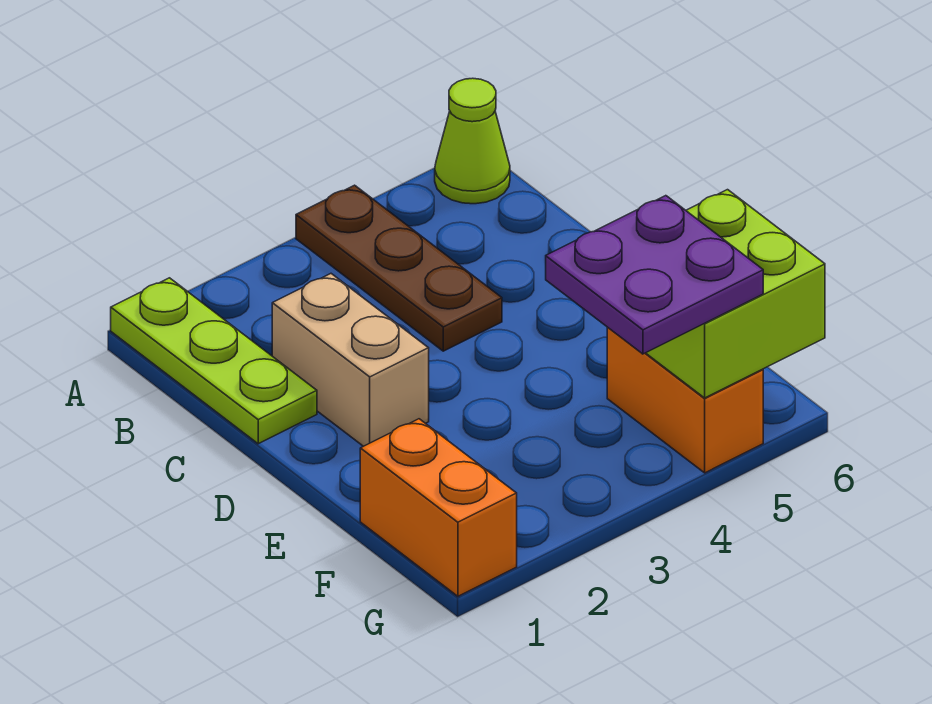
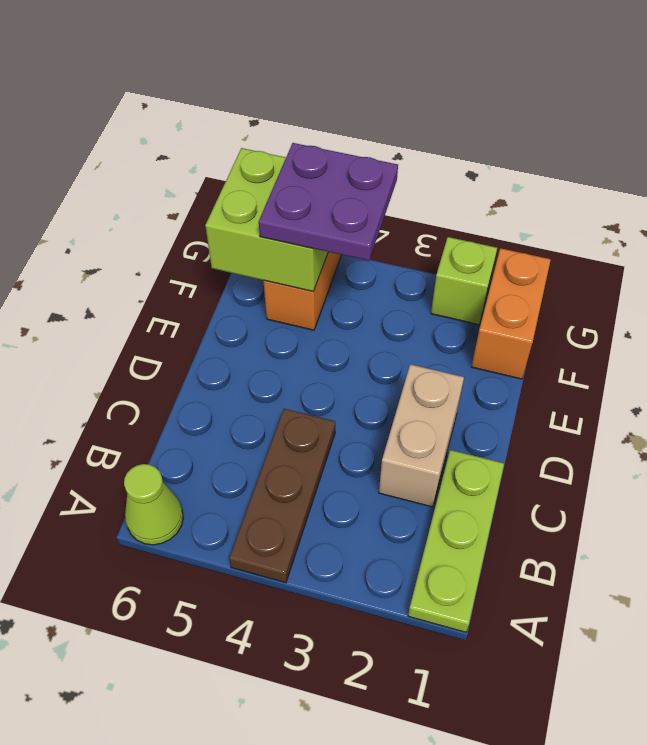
none -> lime brick G2 level 1

